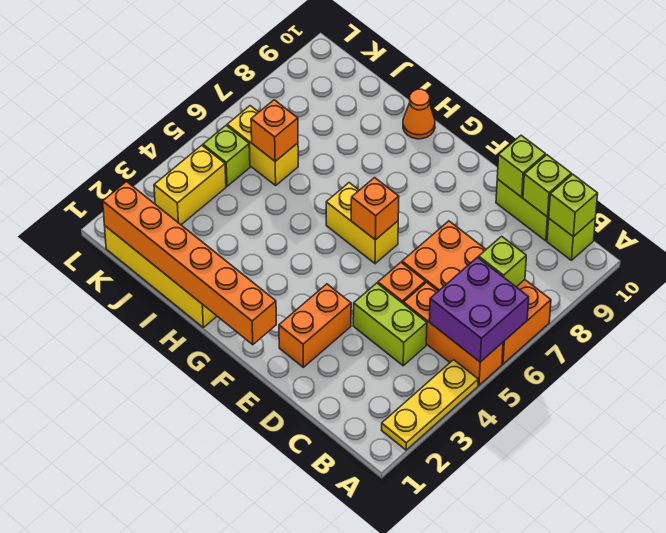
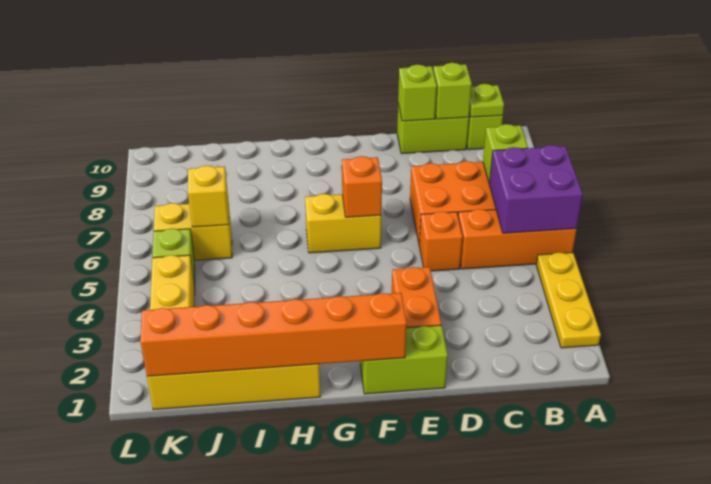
lime brick B10 level 2 -> lime plate B10 level 2
lime brick C4:D4 level 1 -> lime brick E1:F1 level 1
orange cone H10 level 1 -> none
orange brick J6 level 2 -> yellow brick J6 level 2

